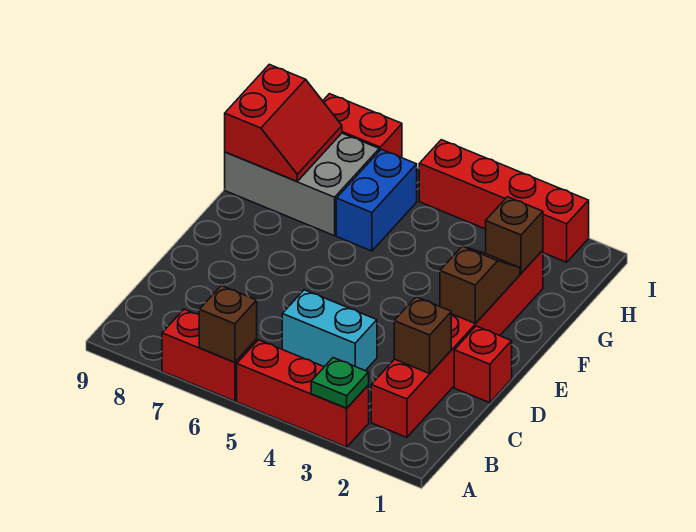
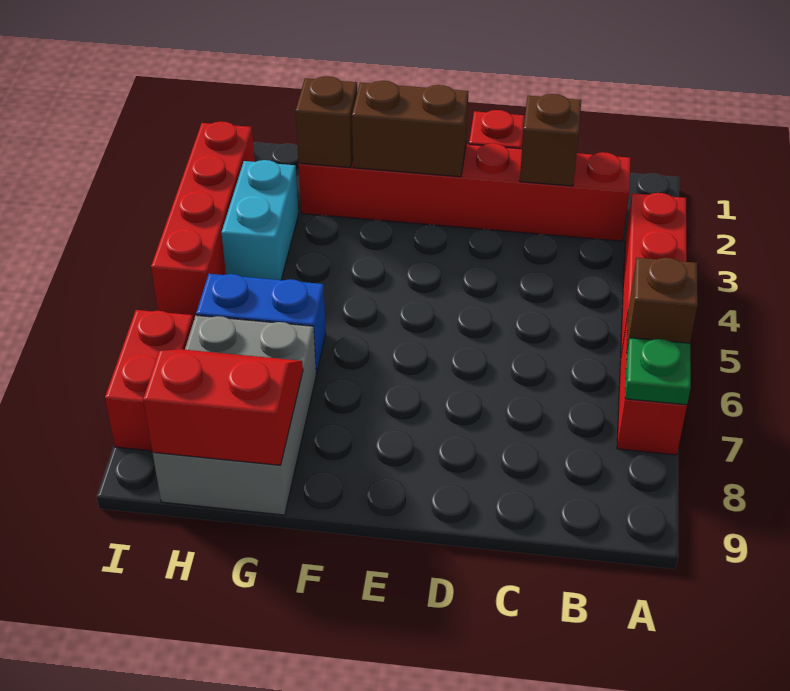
green plate A3 level 2 -> green plate A7 level 2
cyan brick C4:C5 level 1 -> cyan brick H3:H4 level 1
brown slope E2:F2 level 2 top E -> brown brick E2:F2 level 2

